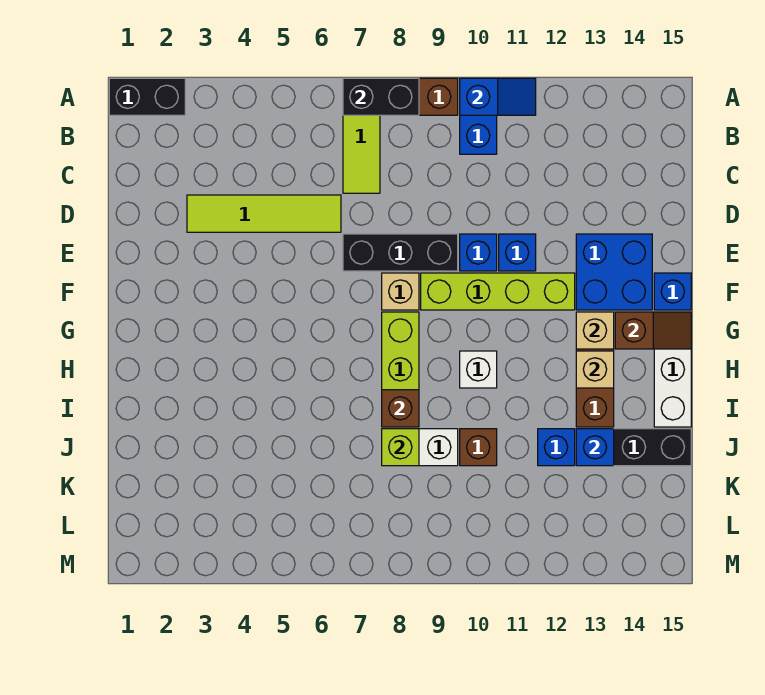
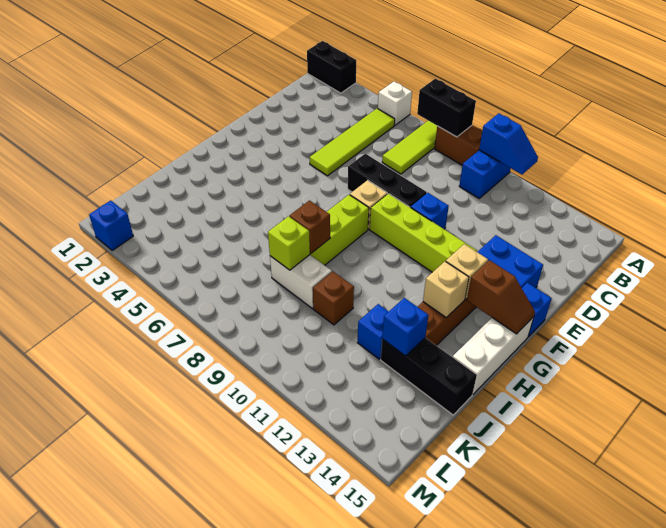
lime tile D3:D6 level 1 -> lime tile B5:E5 level 1
blue brick E11 level 1 -> blue brick M2 level 1
white brick H10 level 1 -> white brick A5 level 1

